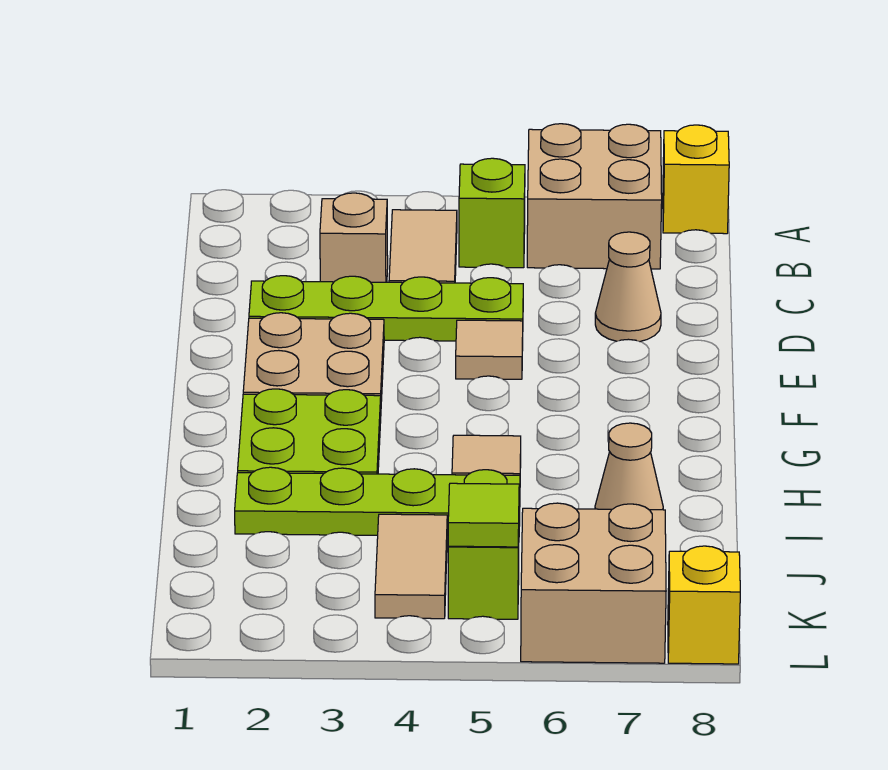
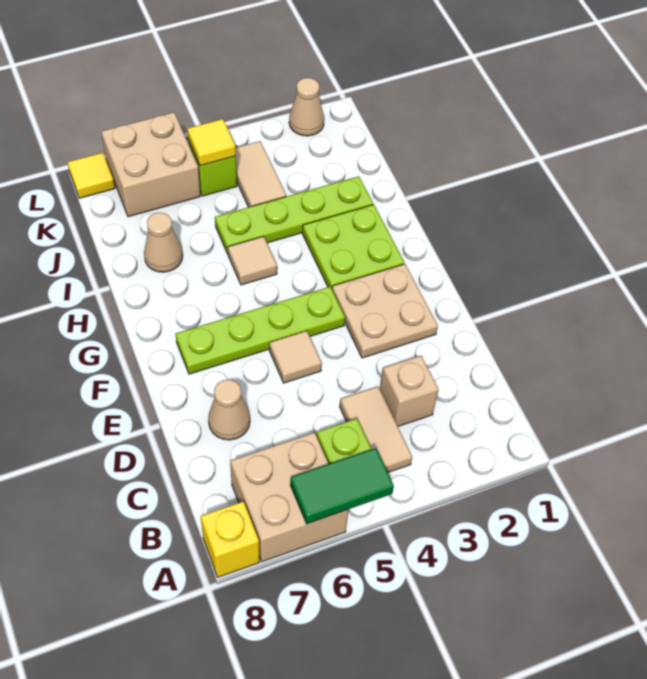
none -> green tile A5:A6 level 2
lime plate D2:D5 level 1 -> lime plate F4:F7 level 1
lime tile K5 level 2 -> yellow tile K5 level 2
none -> tan cone L2 level 1
yellow brick L8 level 1 -> yellow tile L8 level 1

